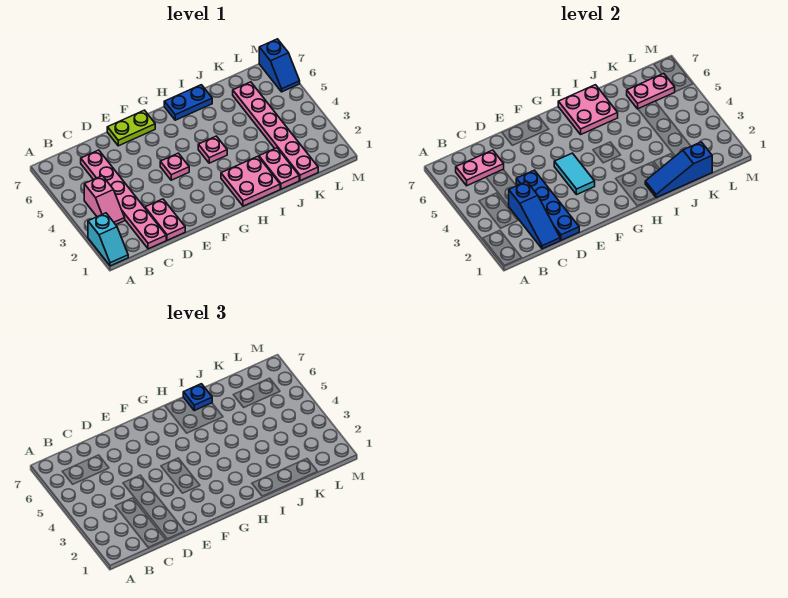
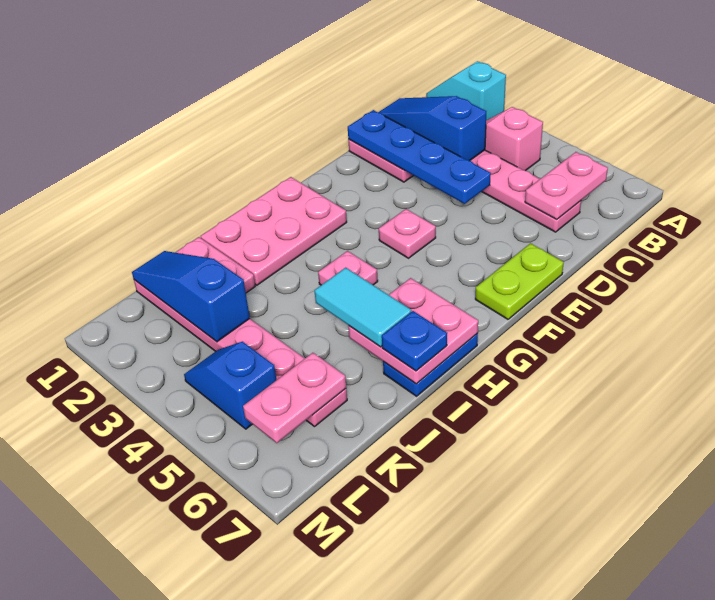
cyan tile F3:F4 level 2 -> cyan tile I5:I6 level 3
pink plate H1:I2 level 1 -> pink plate G1:I2 level 1
blue slope I1:K1 level 2 top K -> blue slope K1:K3 level 2 top 3
blue slope M6:M7 level 1 top 7 -> blue slope L4:L5 level 1 top 5

